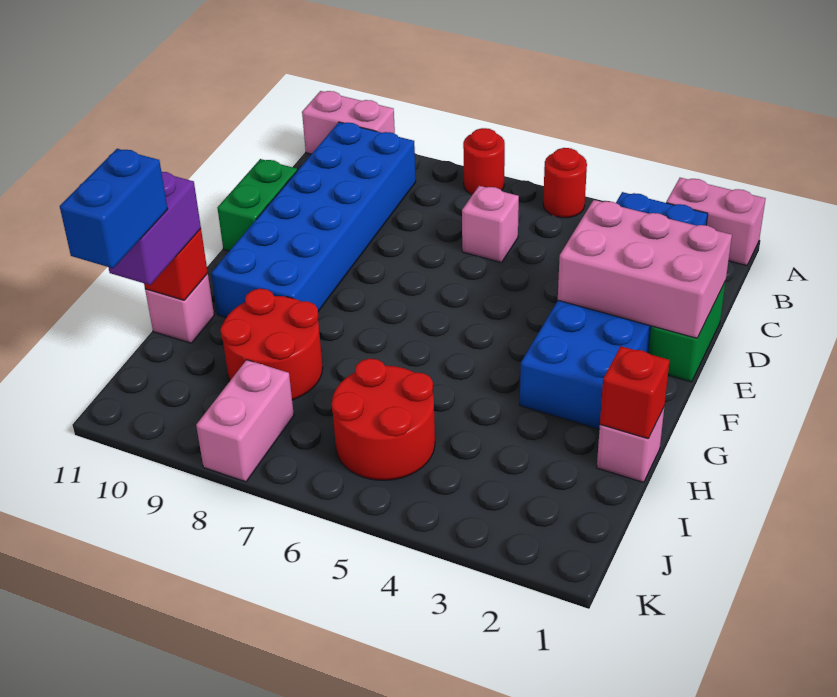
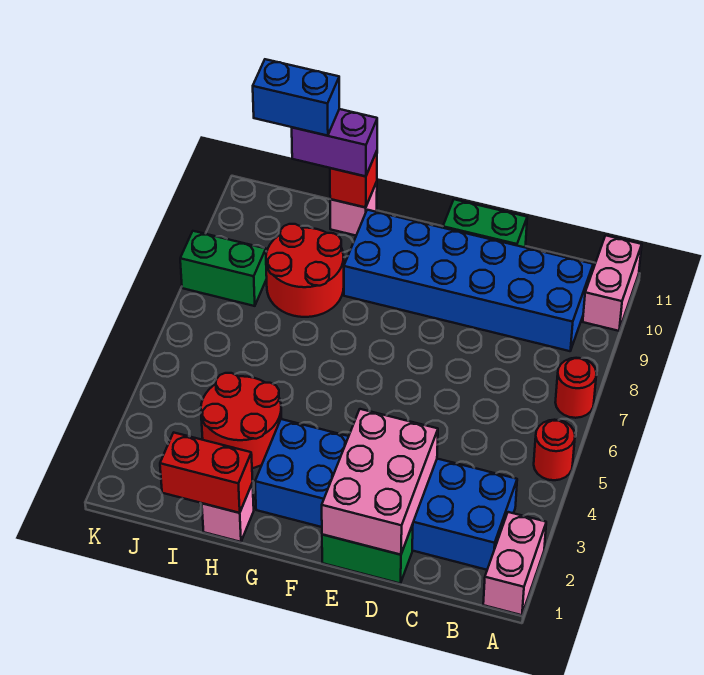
pink brick C6 level 1 -> none
red brick H1 level 2 -> red brick H1:I1 level 2
red round brick I5:J6 level 1 -> red round brick H3:I4 level 1
pink brick J8:K8 level 1 -> green brick J8:K8 level 1

